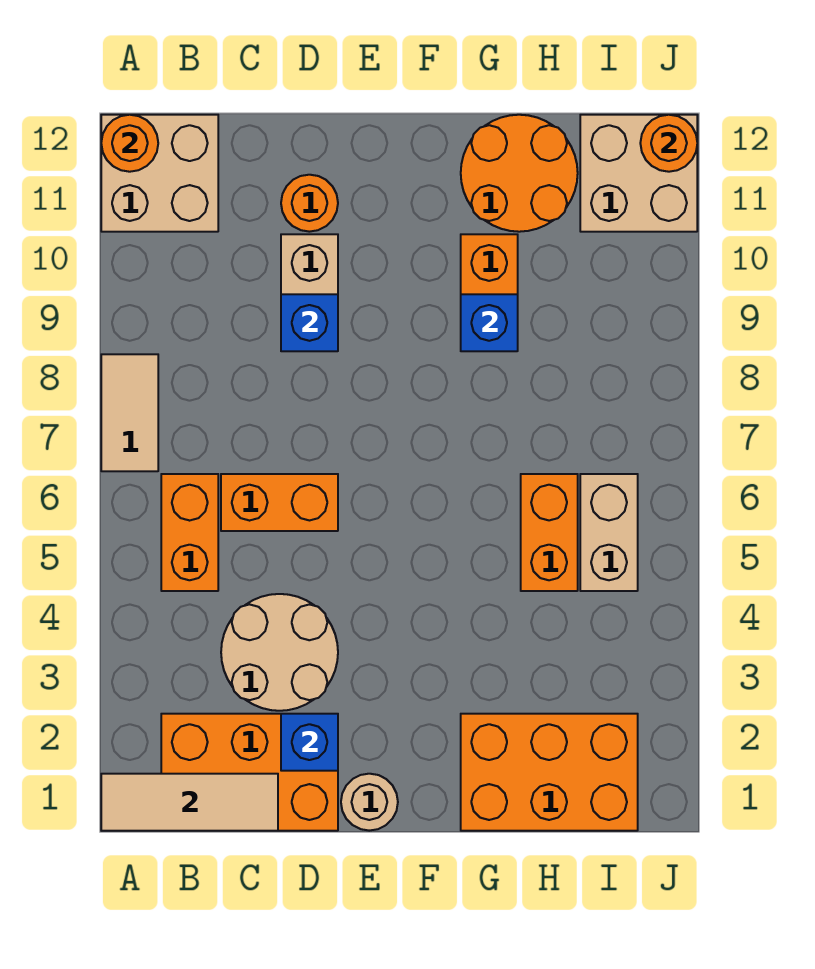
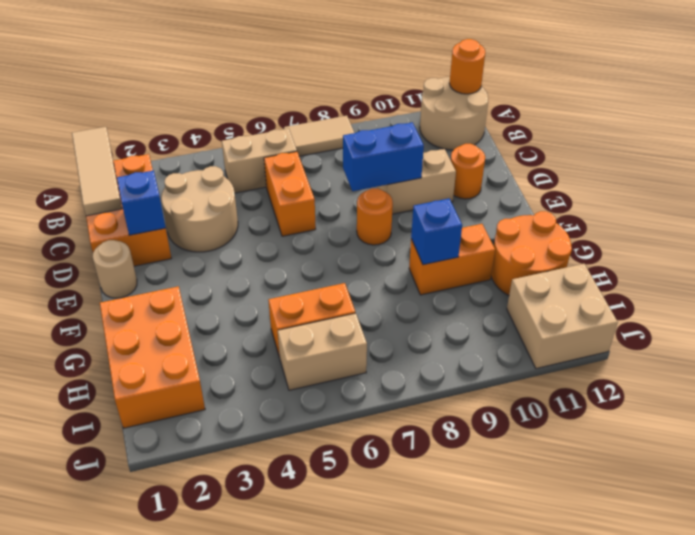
tan brick A11:B12 level 1 -> tan round brick A11:B12 level 1
orange brick B5:B6 level 1 -> tan brick B5:B6 level 1
blue brick D9 level 2 -> blue brick D8:D9 level 2
orange round brick J12 level 2 -> orange round brick E8 level 1

